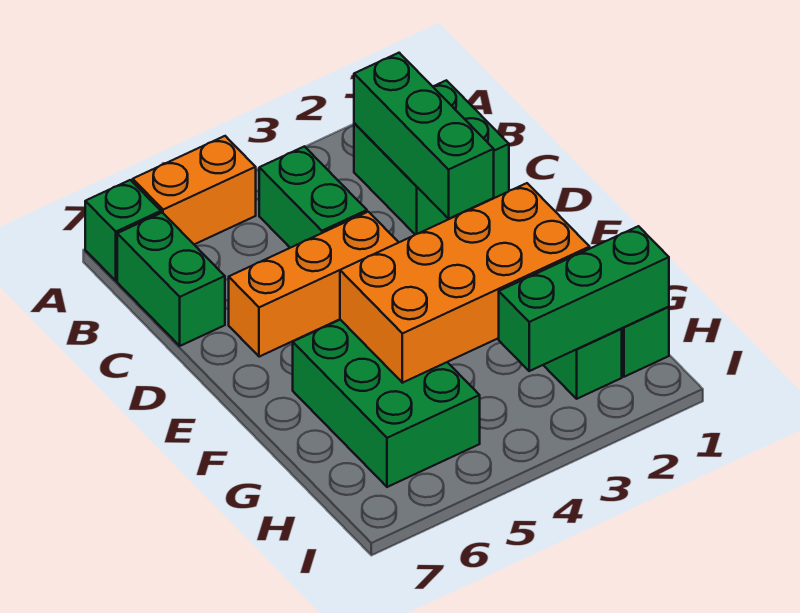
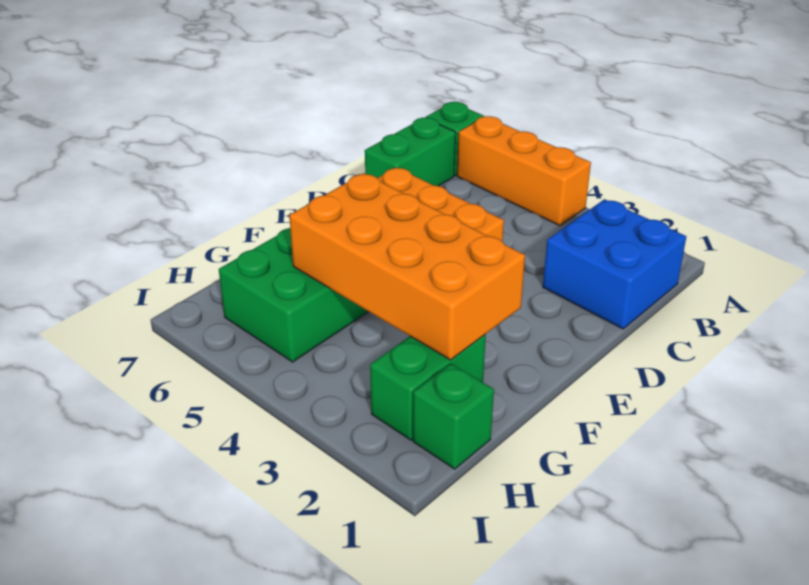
orange brick A5:A6 level 1 -> orange brick A4:A6 level 1
green brick B1:C2 level 1 -> blue brick B1:C2 level 1
green brick B2:D2 level 2 -> none
green brick B4:C4 level 1 -> none
green brick H1:H3 level 2 -> none

